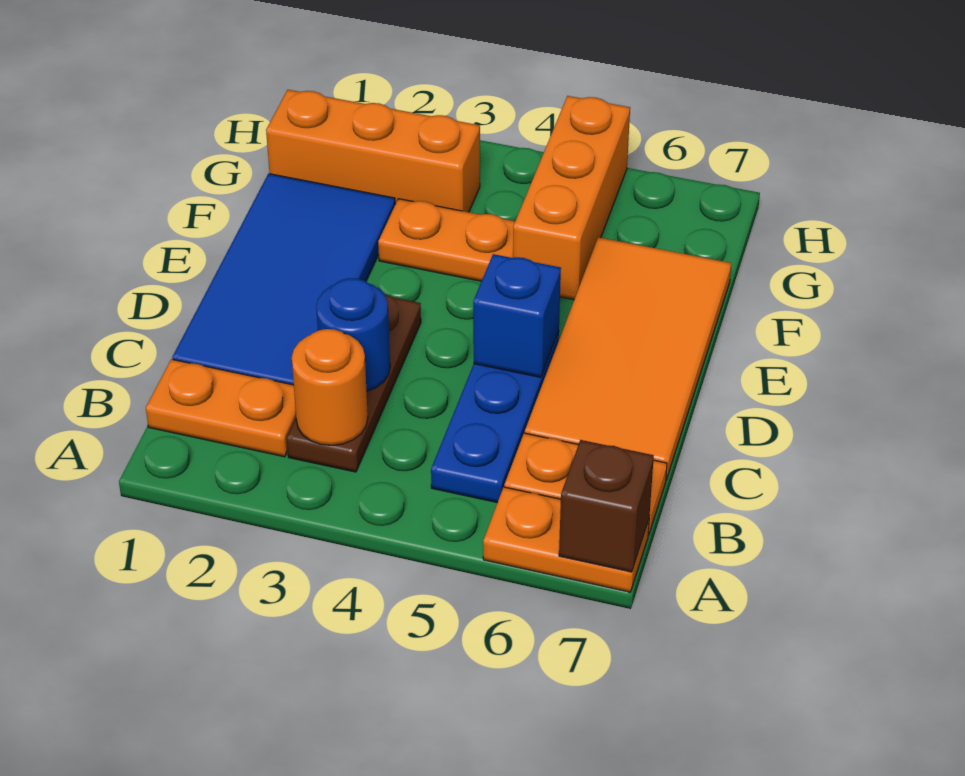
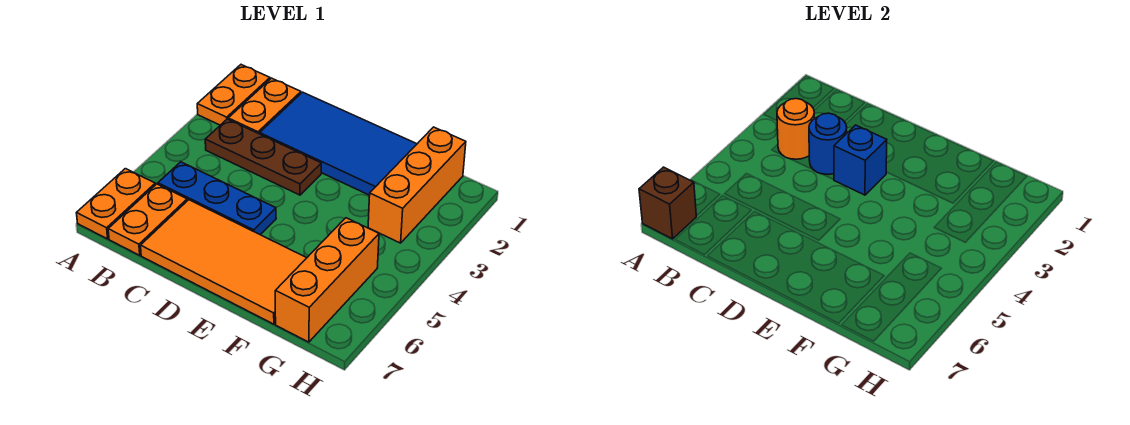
blue brick D5 level 2 -> blue brick D3 level 2
orange plate F3:F4 level 1 -> orange plate A1:A2 level 1
orange brick F5:H5 level 1 -> orange brick G5:G7 level 1

